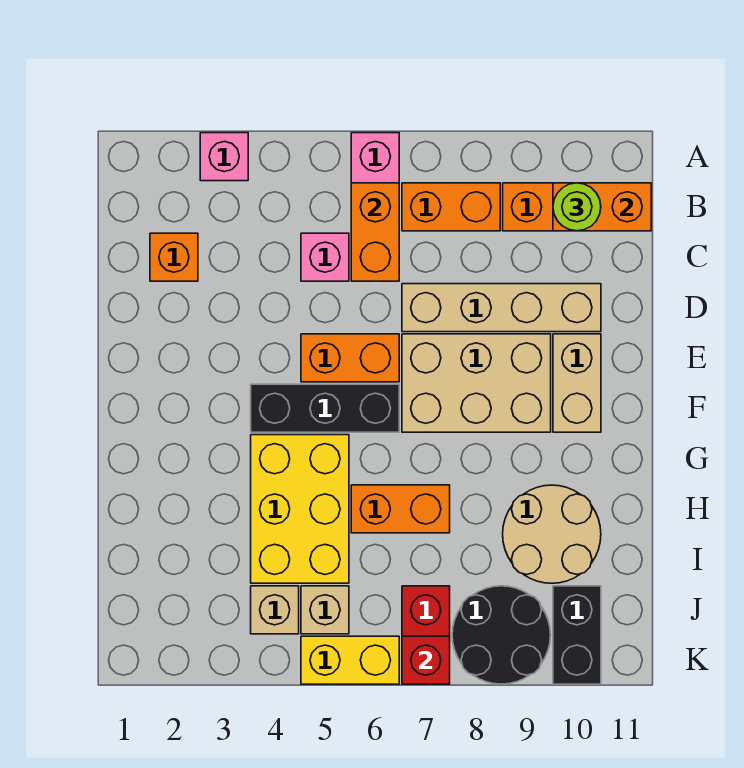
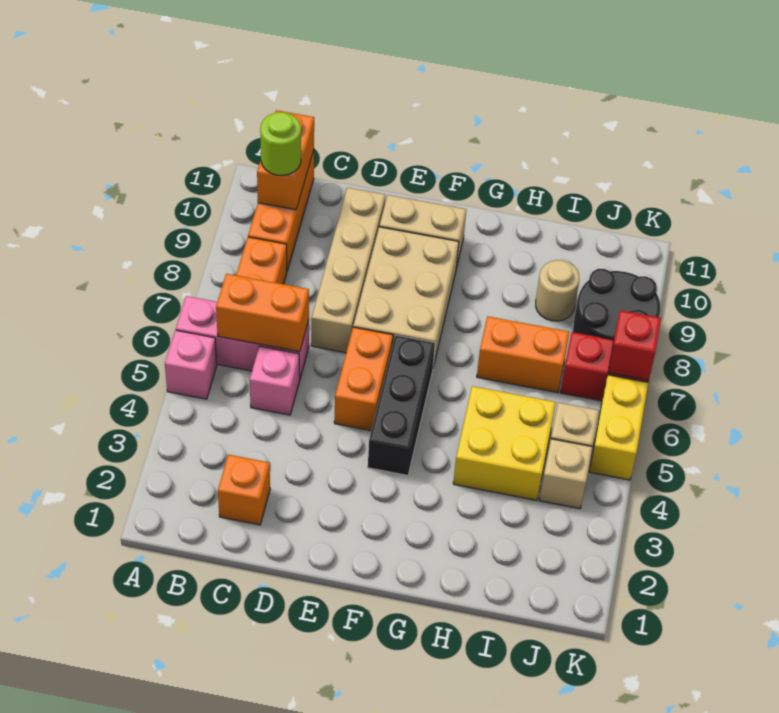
pink brick A3 level 1 -> pink brick A5 level 1
yellow brick G4:I5 level 1 -> yellow brick H4:I5 level 1
orange brick H6:H7 level 1 -> orange brick H7:I7 level 1
tan round brick H9:I10 level 1 -> tan round brick I9 level 1
black brick J10:K10 level 1 -> none

